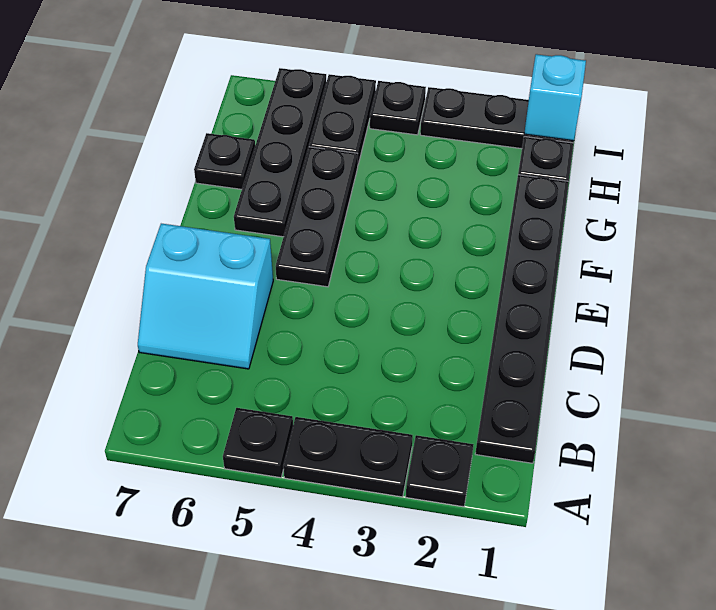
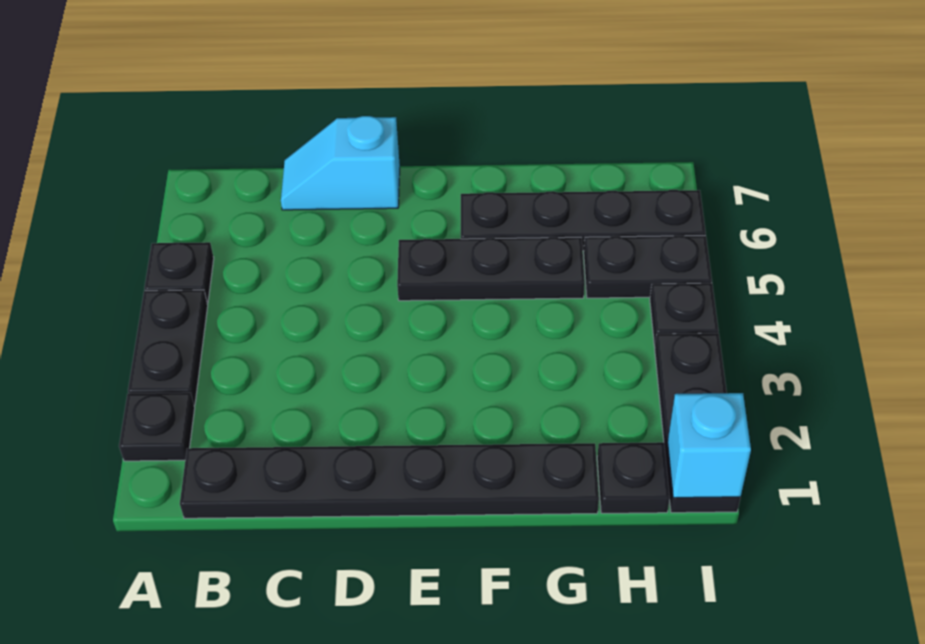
cyan slope C6:D7 level 1 top D -> cyan slope C7:D7 level 1 top D
black plate G7 level 1 -> none

